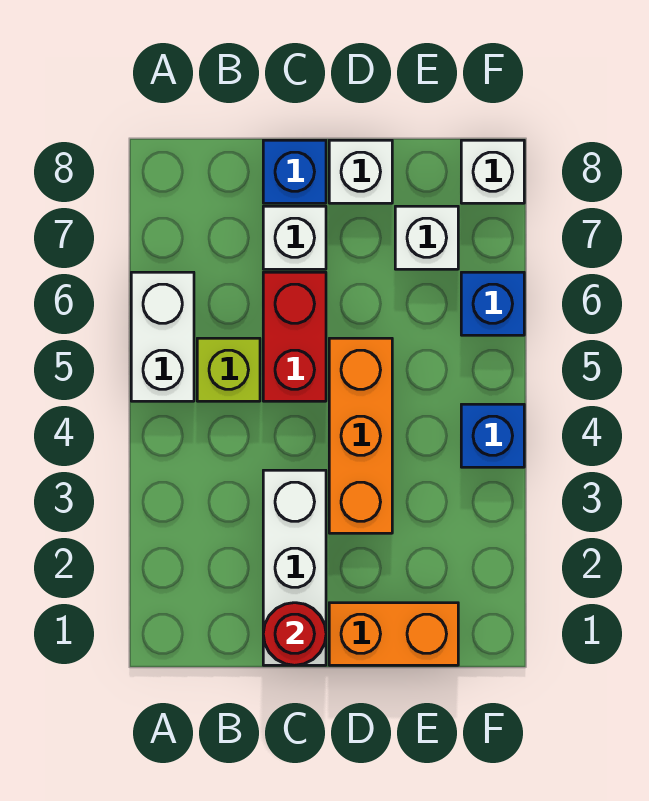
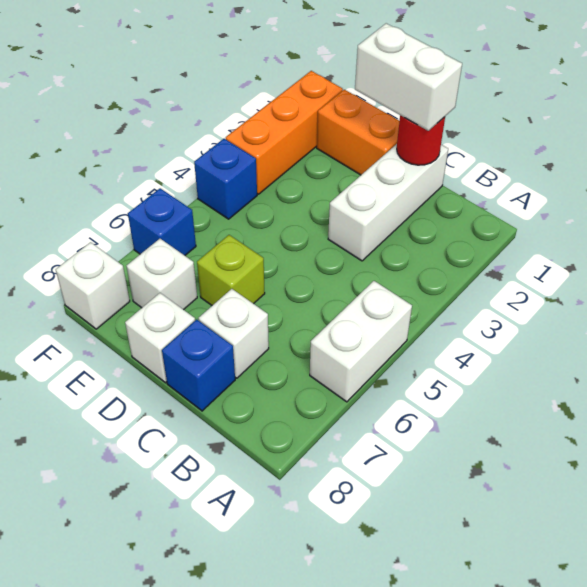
lime brick B5 level 1 -> lime brick D6 level 1
none -> white brick C1:D1 level 3
red brick C5:C6 level 1 -> none
orange brick D3:D5 level 1 -> orange brick F1:F3 level 1

